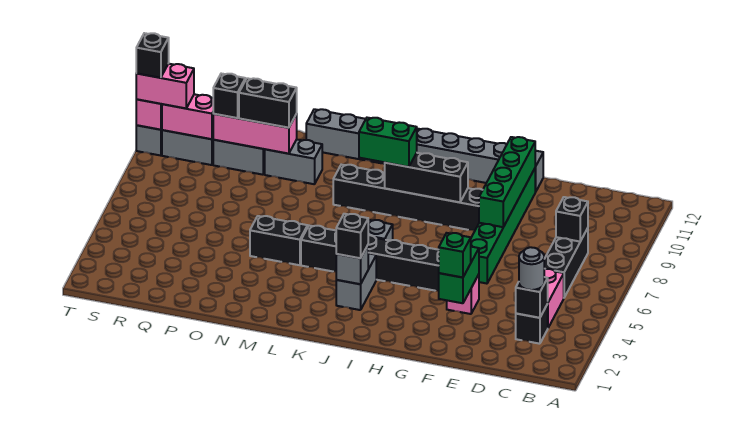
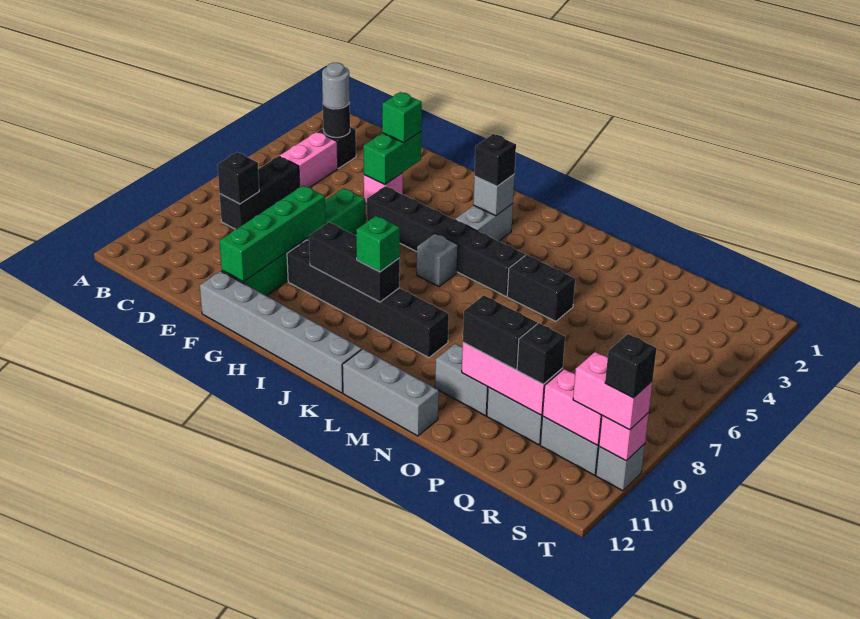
black brick C3 level 2 -> black round brick C3 level 2
green brick J9:K9 level 3 -> green brick J9 level 3

